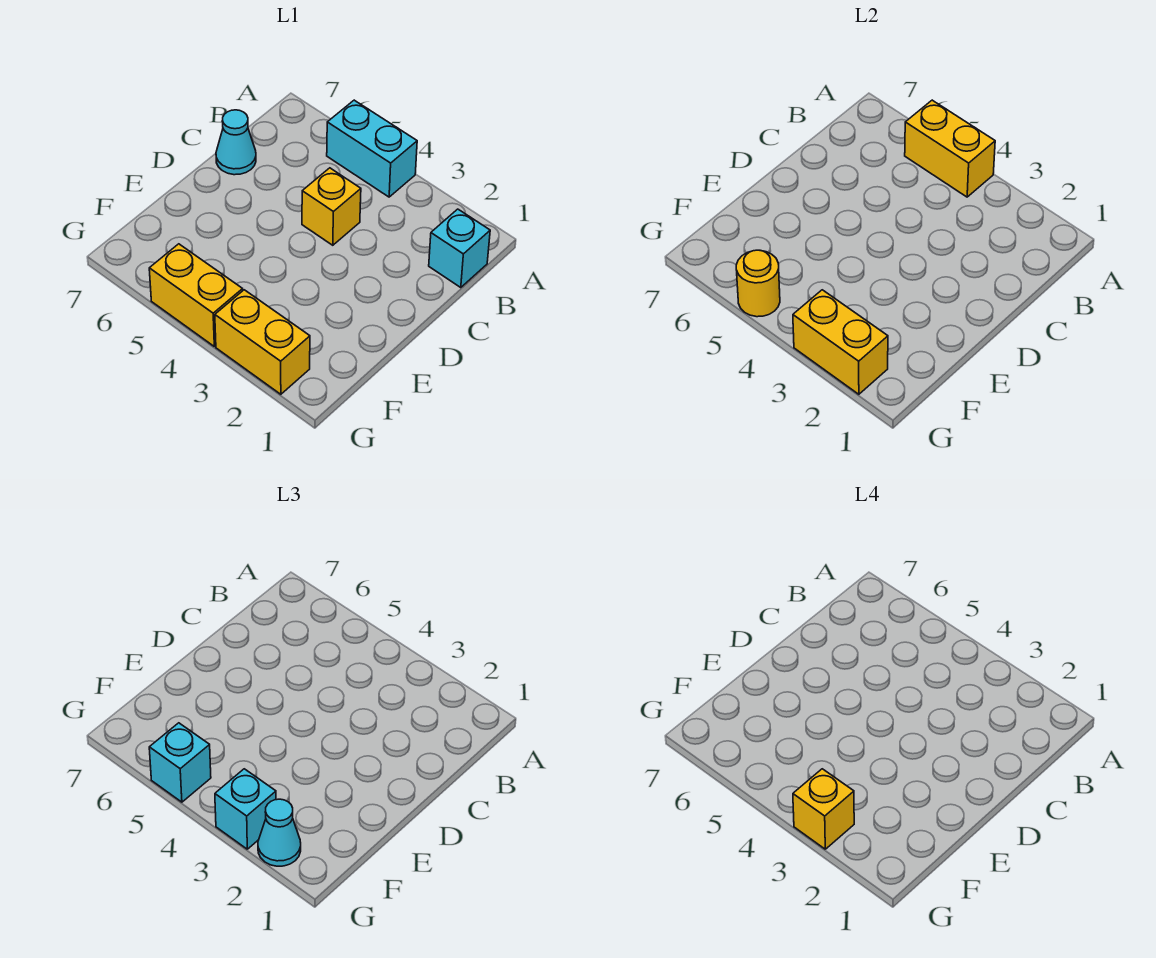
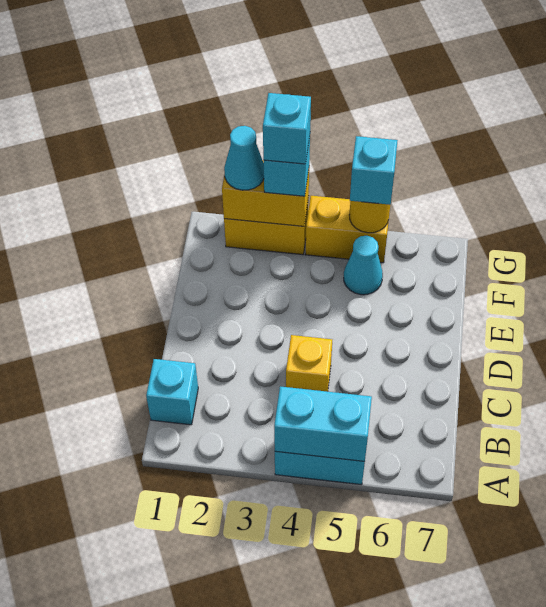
yellow brick A4:A5 level 2 -> cyan brick A4:A5 level 2
cyan cone C7 level 1 -> cyan cone F5 level 1
yellow brick G3 level 4 -> cyan brick G3 level 4

